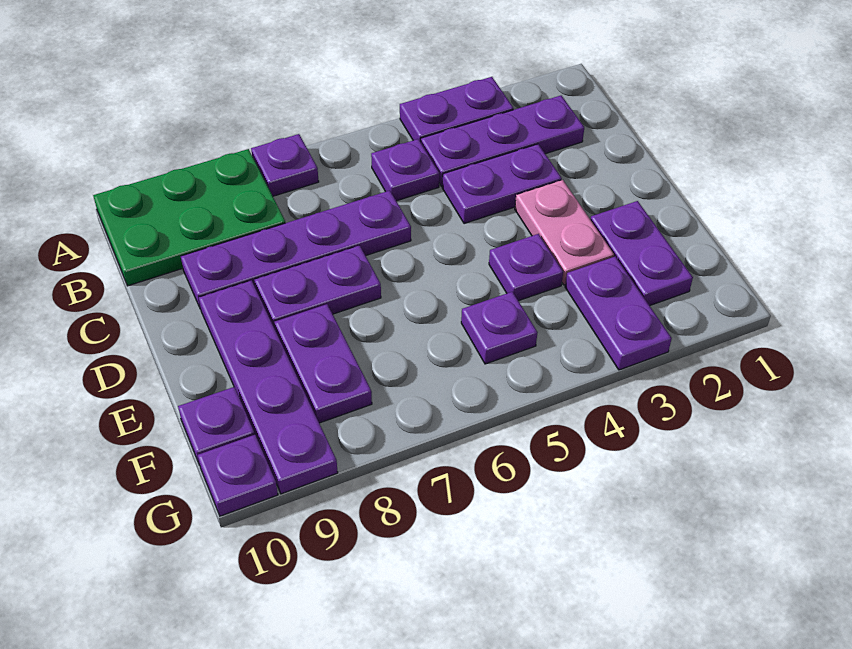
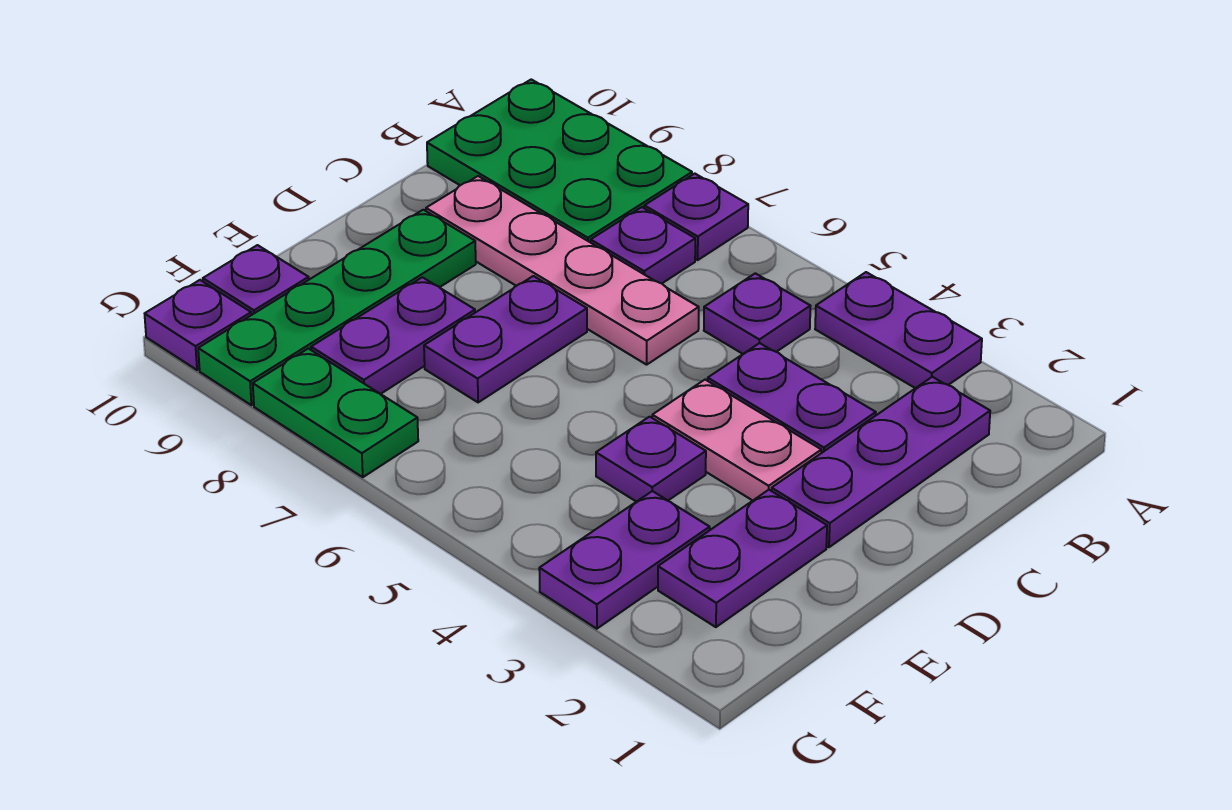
purple plate B2:B4 level 1 -> purple plate B2:D2 level 1
purple plate C6:C9 level 1 -> pink plate C6:C9 level 1
pink plate D3:E3 level 1 -> pink plate D3:D4 level 1
purple plate D7:D8 level 1 -> purple plate D7:E7 level 1
purple plate D9:G9 level 1 -> green plate D9:G9 level 1
purple plate F5 level 1 -> purple plate B7 level 1
none -> green plate G7:G8 level 1

